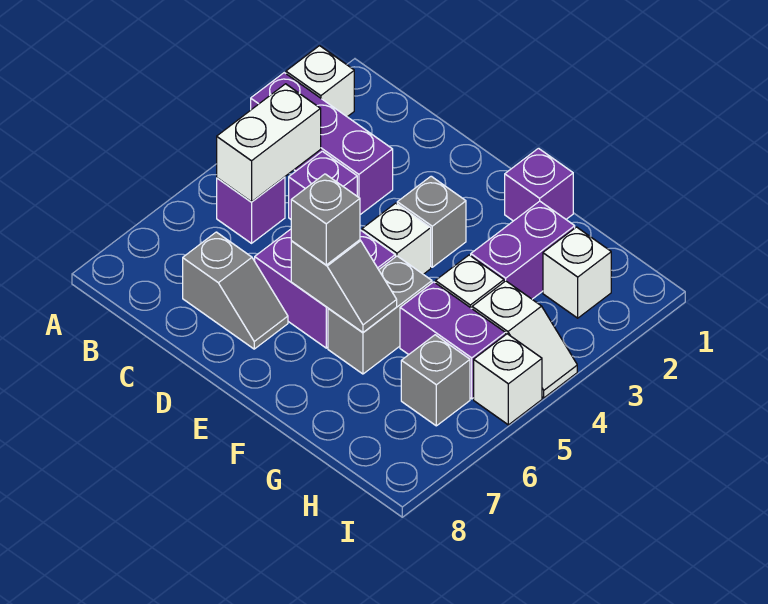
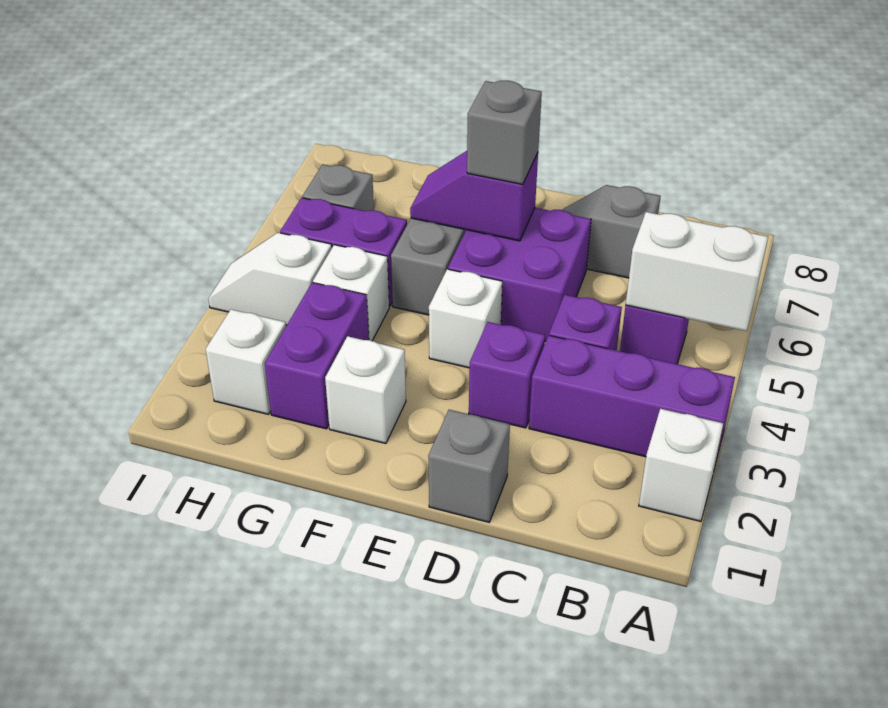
white brick B4:B5 level 2 -> white brick A5:B5 level 2
grey brick E3 level 1 -> grey brick D1 level 1
grey slope E6:F6 level 2 top E -> purple slope E6:F6 level 2 top E
purple brick F1 level 1 -> purple brick D3 level 1
white brick I5 level 1 -> white brick F2 level 1

